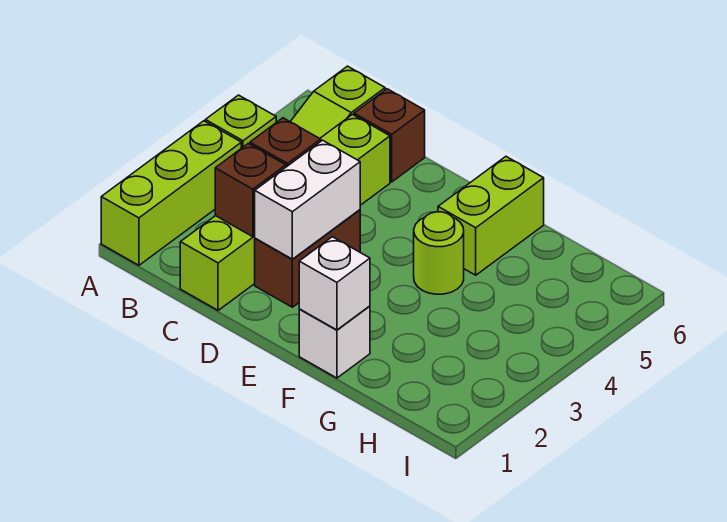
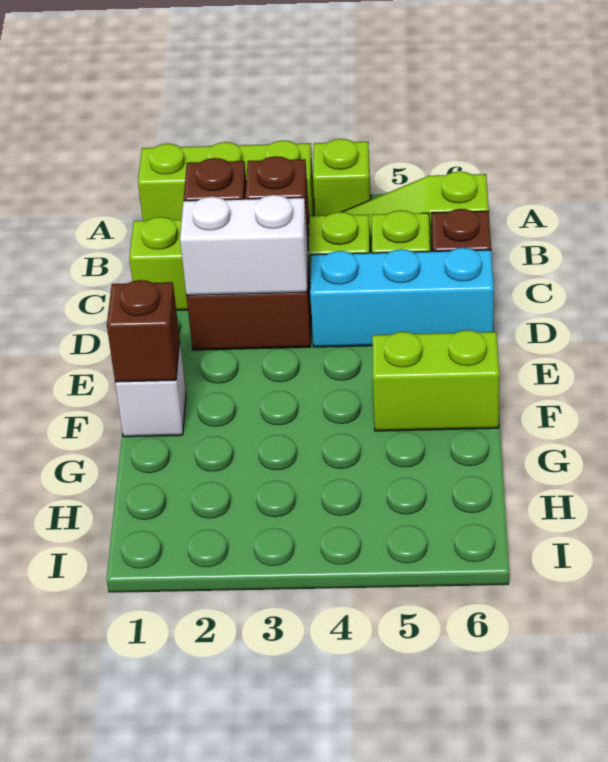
none -> cyan brick D4:D6 level 1
white brick F1 level 2 -> brown brick F1 level 2
lime round brick F4 level 1 -> none

